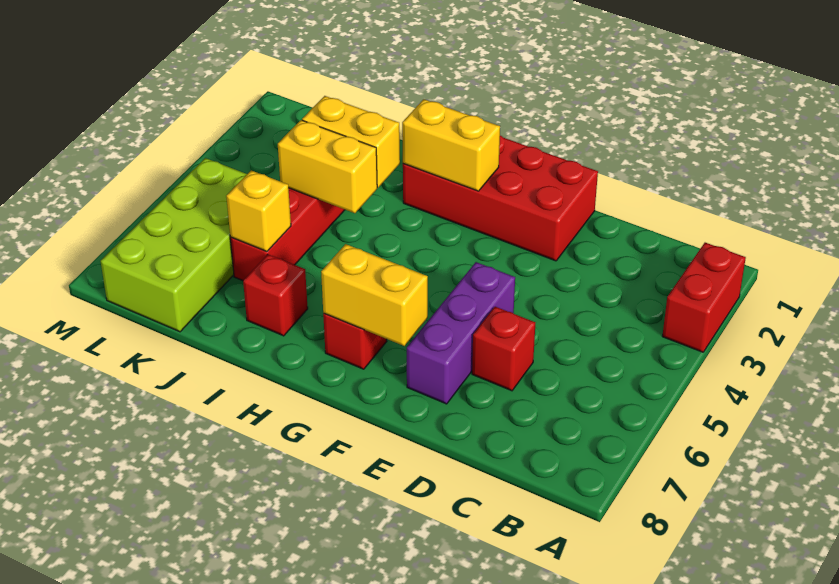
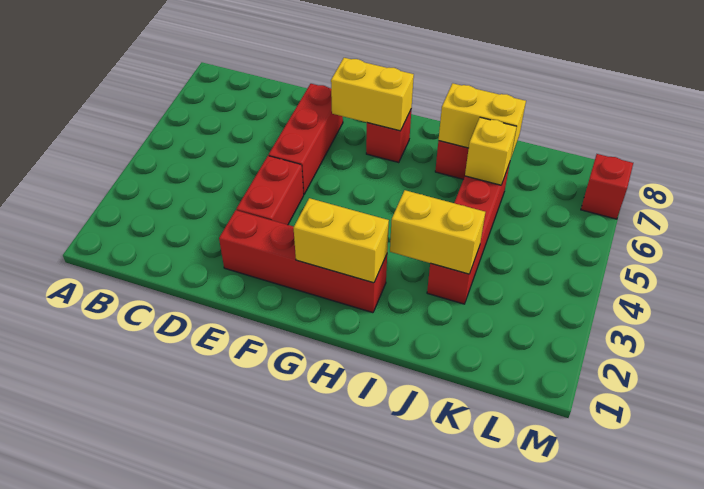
red brick A2:A3 level 1 -> red brick E3:E4 level 1
red brick D6 level 1 -> red brick M7 level 1
red brick E1:H2 level 1 -> red brick E2:H2 level 1
purple brick E5:E7 level 1 -> red brick E5:E7 level 1
yellow brick I4:J4 level 2 -> yellow brick I7:J7 level 2
lime brick K5:L8 level 1 -> none

